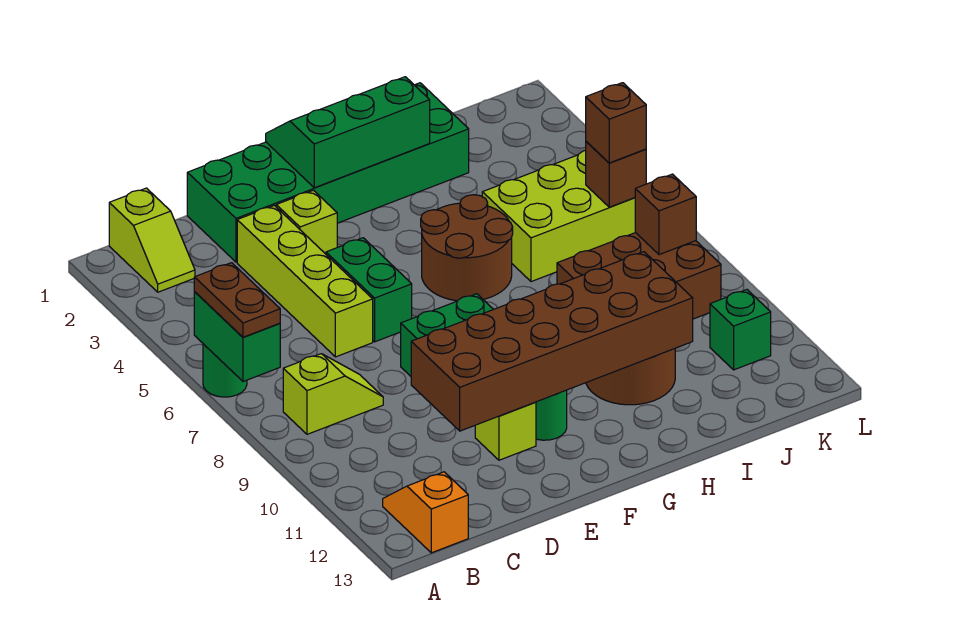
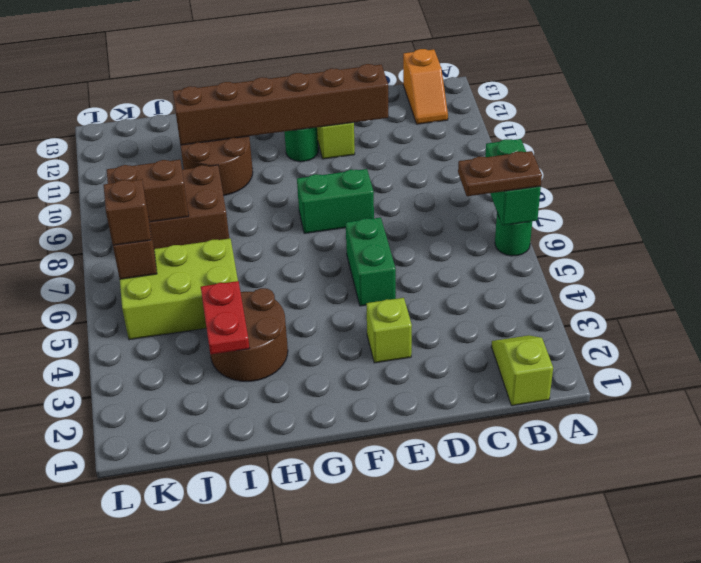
brown plate A6:A7 level 3 -> brown plate A6:B6 level 3
lime slope B8:C8 level 1 top B -> none
green brick D1:I2 level 1 -> none
lime brick D3:D6 level 1 -> none
brown brick D10:I11 level 2 -> brown brick D11:I11 level 2
green slope F1:H2 level 2 top 2 -> none
brown round brick G5:H6 level 1 -> brown round brick H3:I4 level 1
none -> red plate I3:I4 level 2
brown brick K8 level 2 -> brown brick J8:K8 level 2
green brick K11 level 1 -> none

